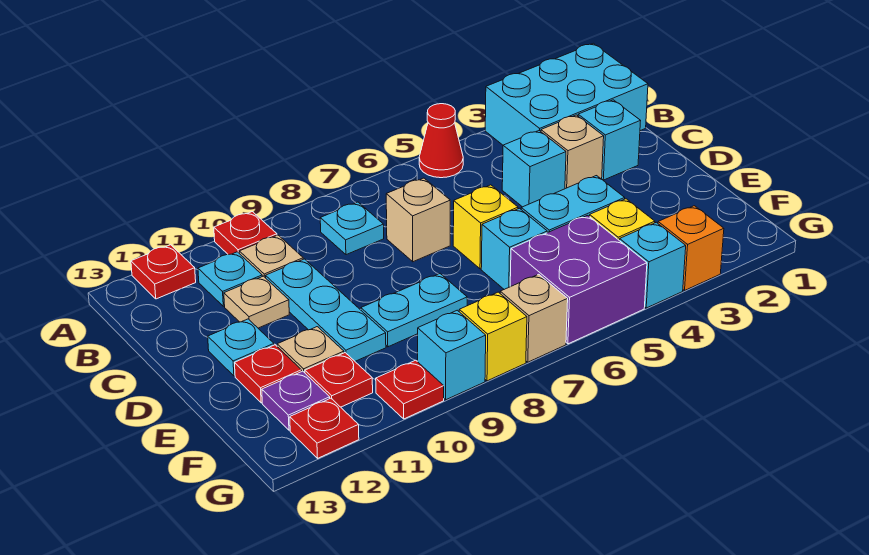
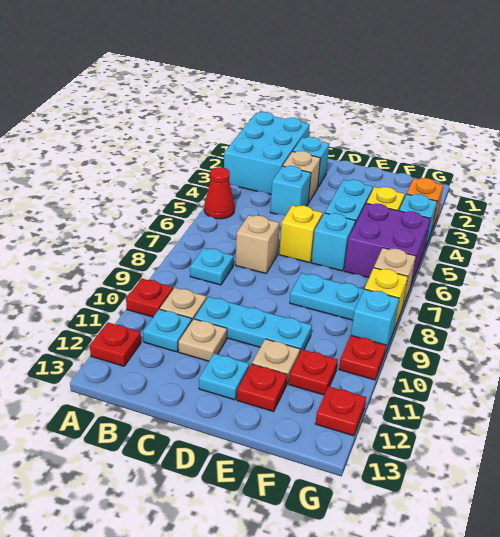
cyan plate E8:E9 level 1 -> cyan plate E8:F8 level 1
purple plate F12 level 1 -> none

